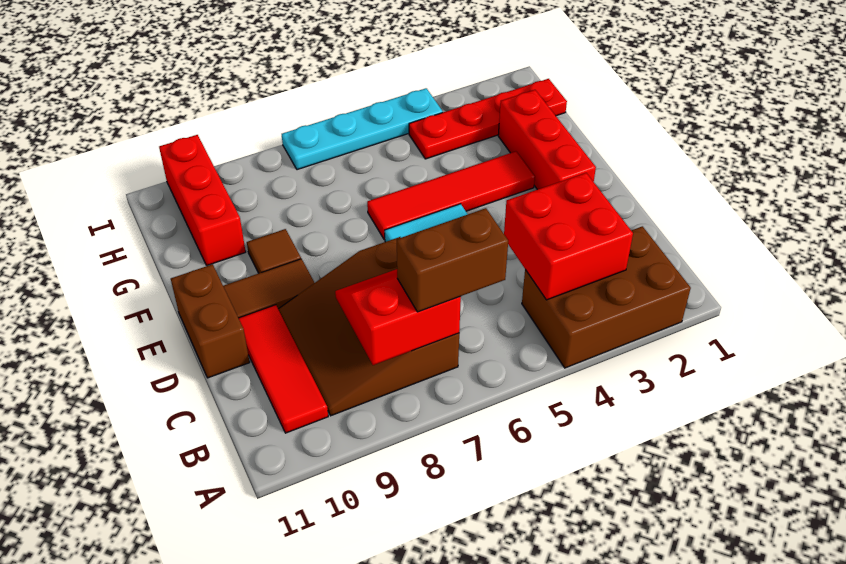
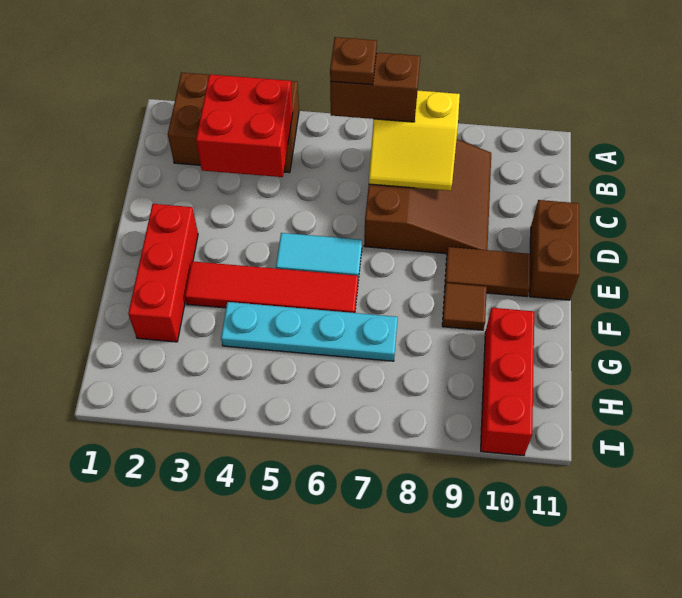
none -> brown plate B6 level 4
red slope B7:C8 level 2 top B -> yellow slope B7:C8 level 2 top B
red tile B10:D10 level 1 -> none
red plate H1:H4 level 1 -> none
cyan plate I4:I7 level 1 -> cyan plate G4:G7 level 1

